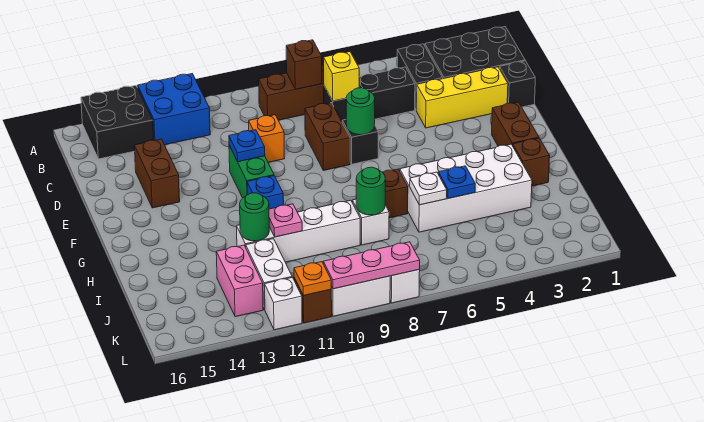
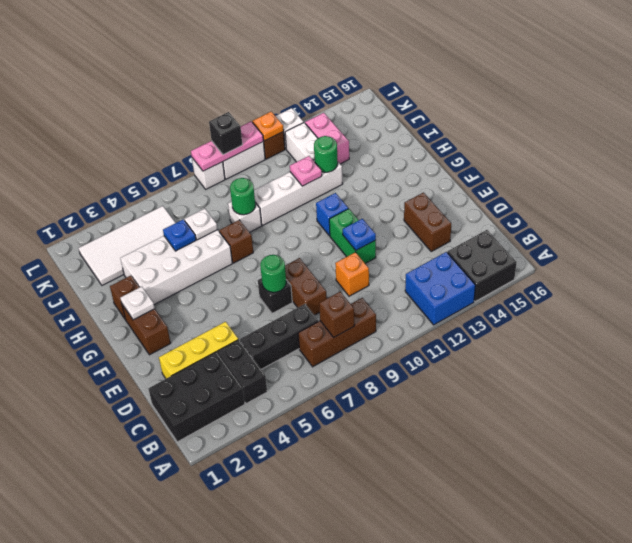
yellow brick C7 level 2 -> none
black brick D1 level 1 -> black brick L9 level 3
none -> white plate G2 level 2
none -> white tile J2:K5 level 1

